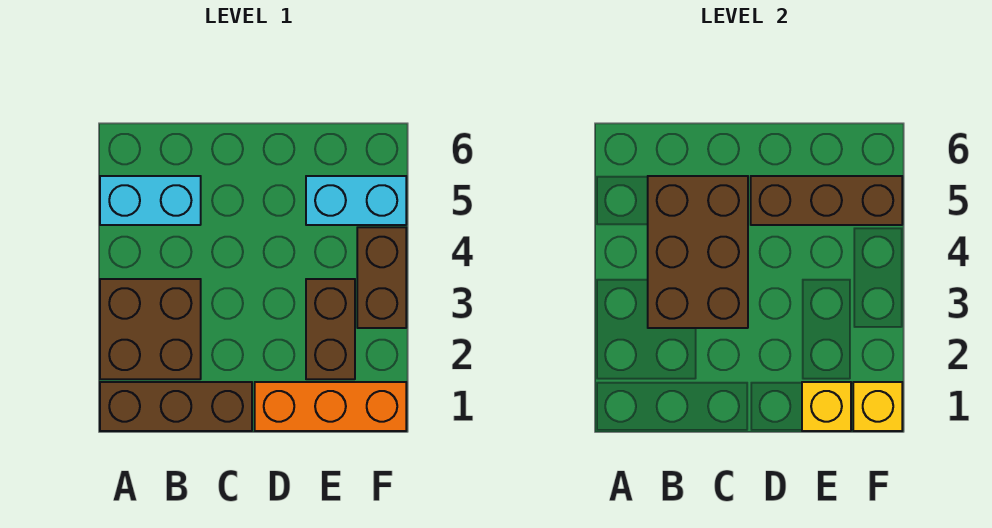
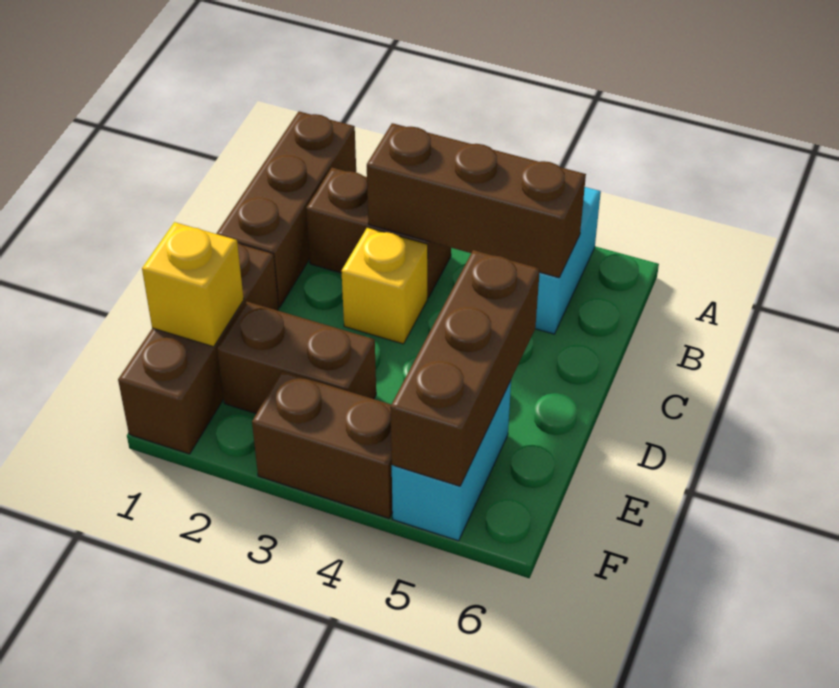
brown brick A2:B3 level 1 -> brown brick B2:B3 level 1
brown brick B3:C5 level 2 -> brown brick B3:B5 level 2
orange brick D1:F1 level 1 -> brown brick D1:F1 level 1
yellow brick F1 level 2 -> yellow brick C3 level 1

